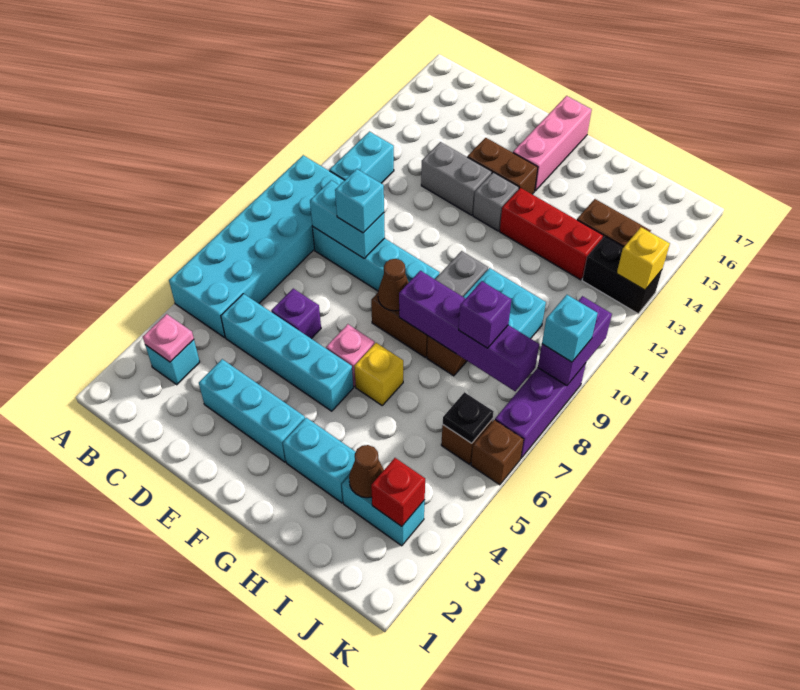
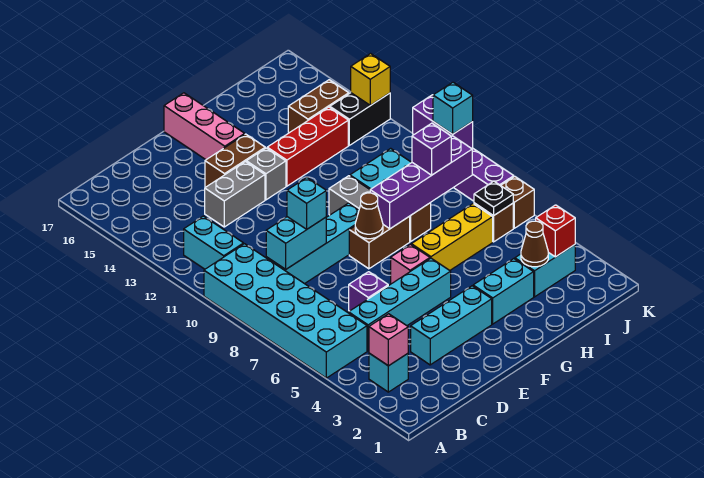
pink plate B3 level 2 -> pink brick B3 level 2
yellow brick G6 level 1 -> yellow brick G6:I6 level 1

